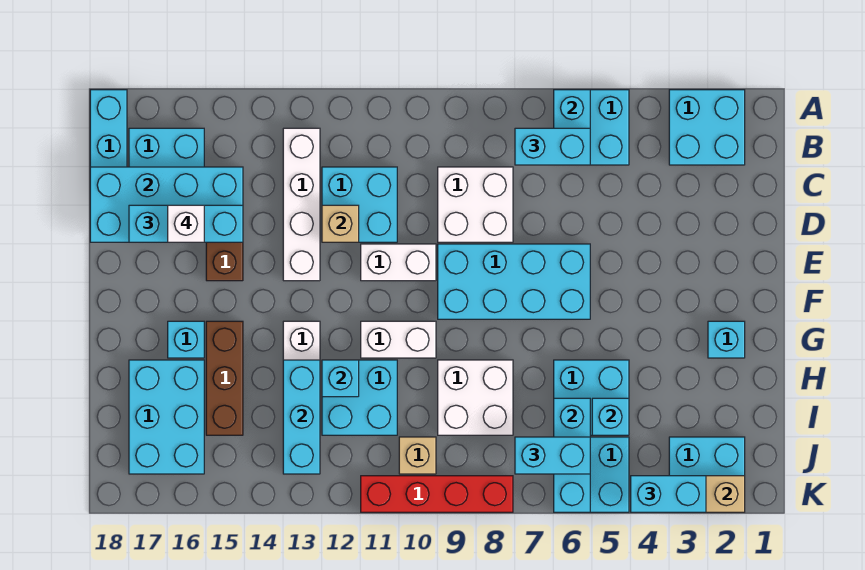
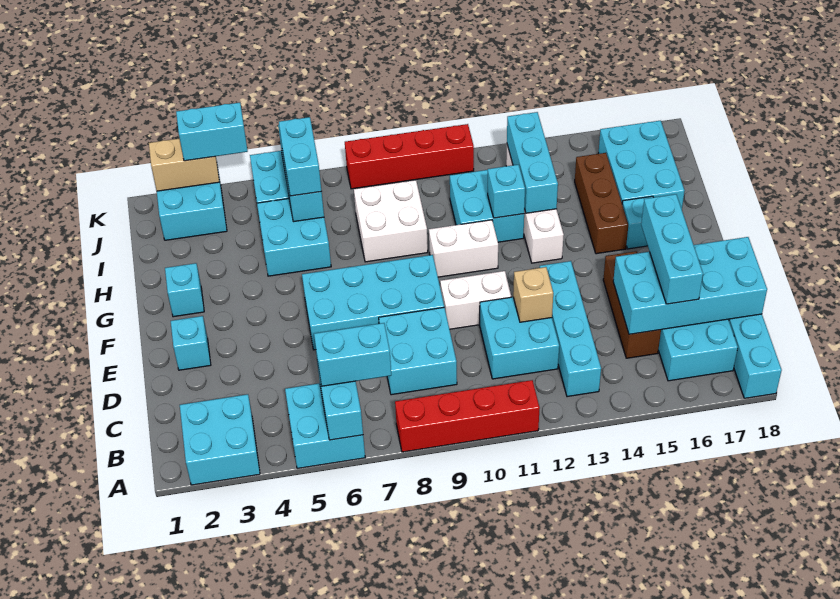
none -> red brick A8:A11 level 1
white brick B13:E13 level 1 -> cyan brick B13:E13 level 1
white brick C8:D9 level 1 -> cyan brick C8:D9 level 1
cyan brick D15:D17 level 3 -> cyan brick C16:E16 level 3
white brick D16 level 4 -> none
cyan brick I5 level 2 -> cyan brick E2 level 1
cyan brick J6:J7 level 3 -> cyan brick I6:J6 level 3
tan brick J10 level 1 -> none

